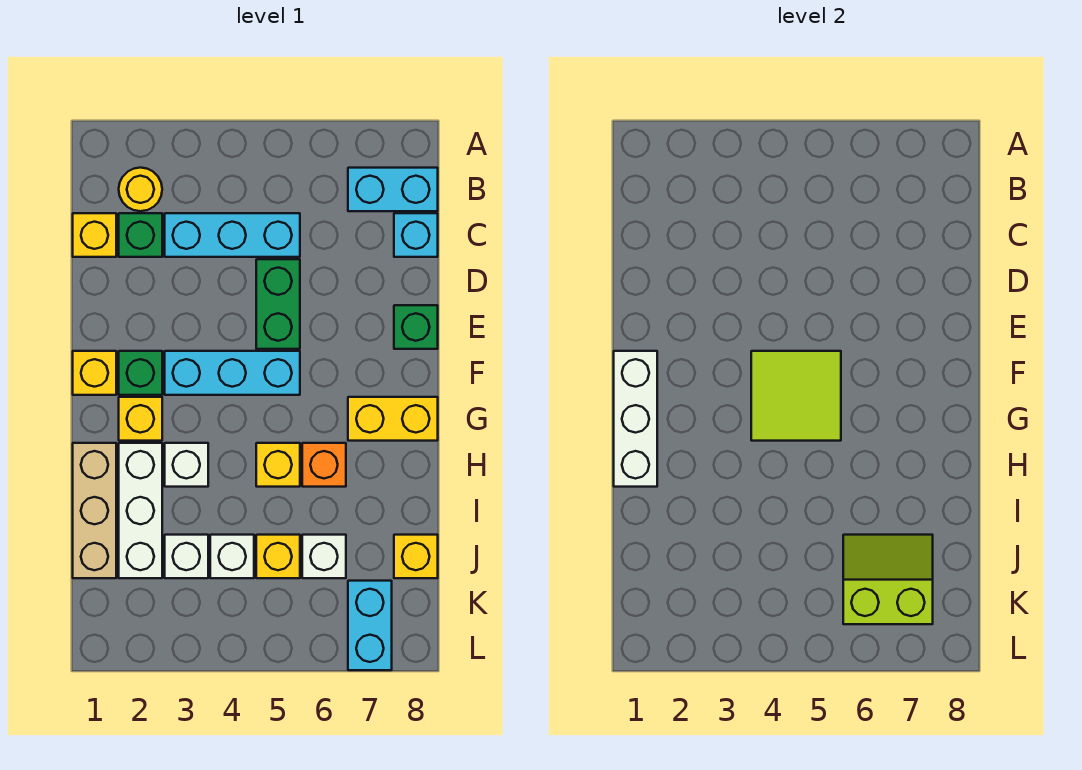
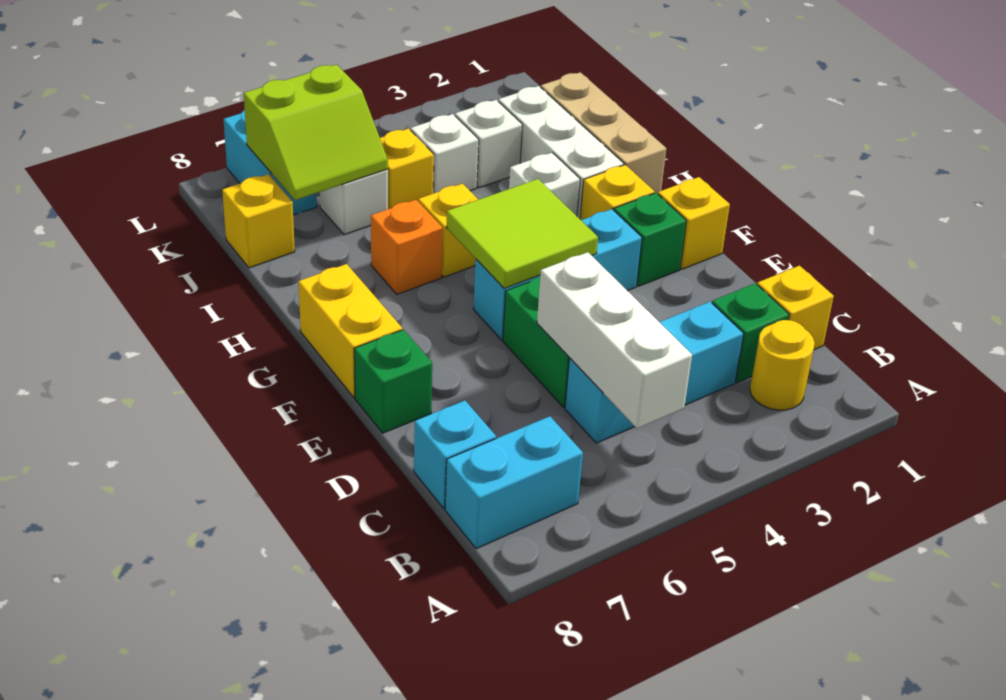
white brick F1:H1 level 2 -> white brick B5:D5 level 2
yellow brick G7:G8 level 1 -> yellow brick F8:G8 level 1

